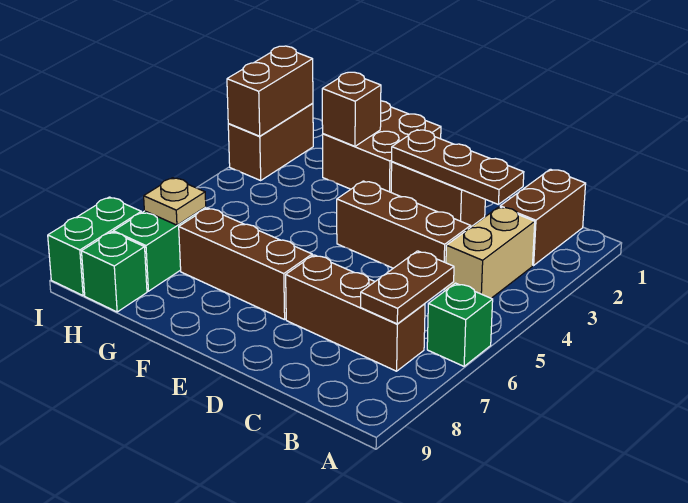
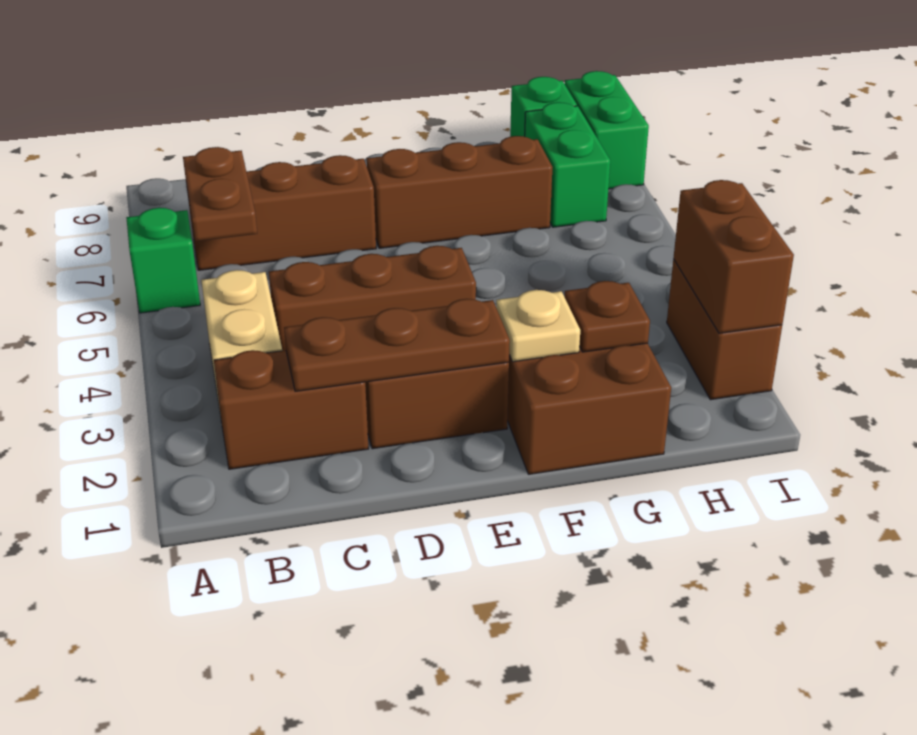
brown brick B1:B2 level 1 -> brown brick B2:C2 level 1
brown brick G2 level 2 -> brown plate G2 level 2
tan plate H7 level 2 -> tan plate F2 level 2

